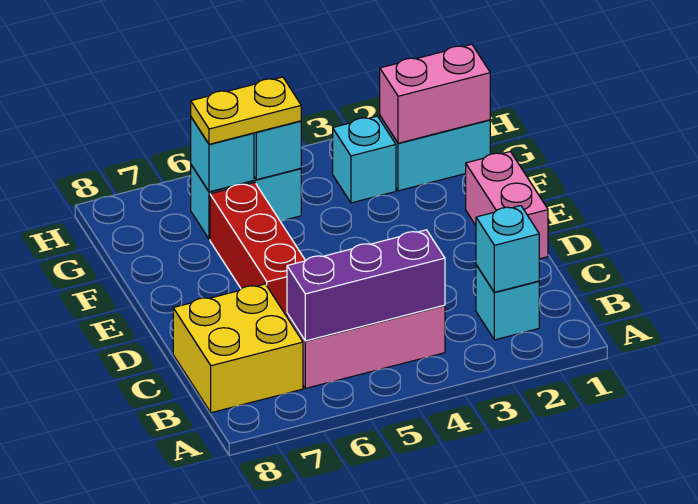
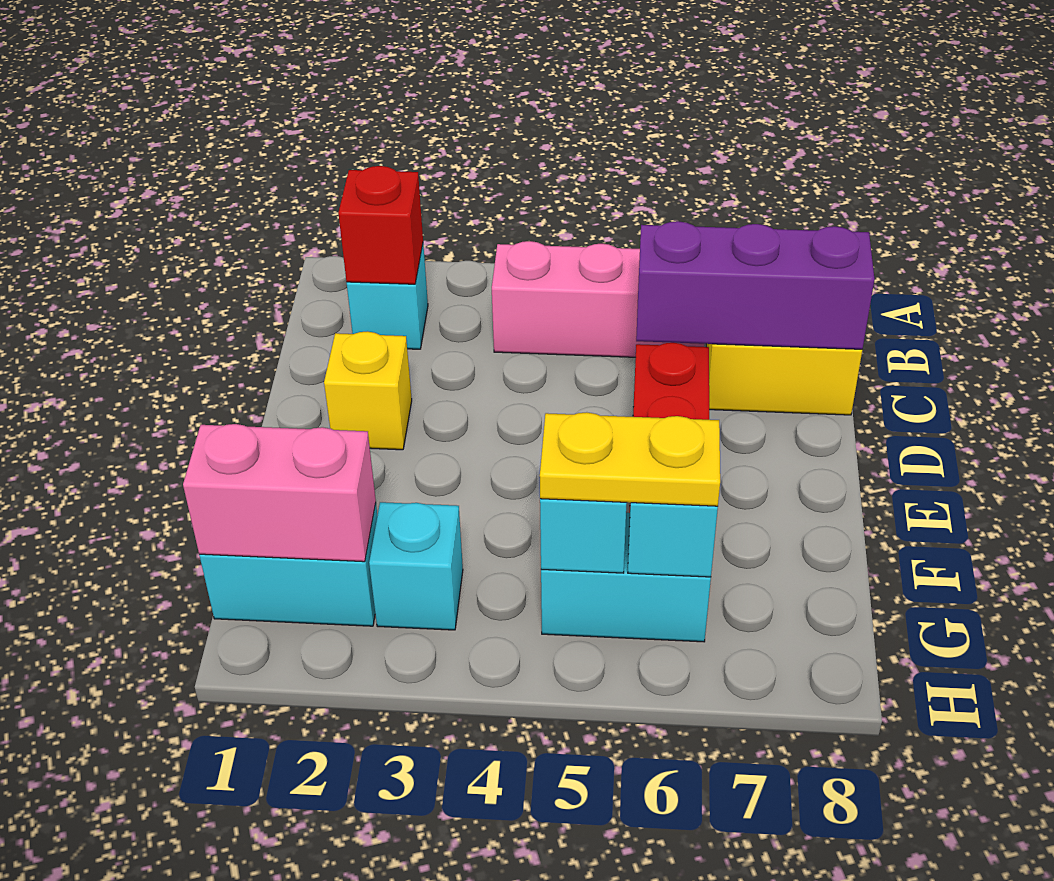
cyan brick B2 level 2 -> red brick B2 level 2
purple brick B4:B6 level 2 -> purple brick C6:C8 level 2
pink brick D1:E1 level 1 -> none
none -> yellow brick D2 level 1

